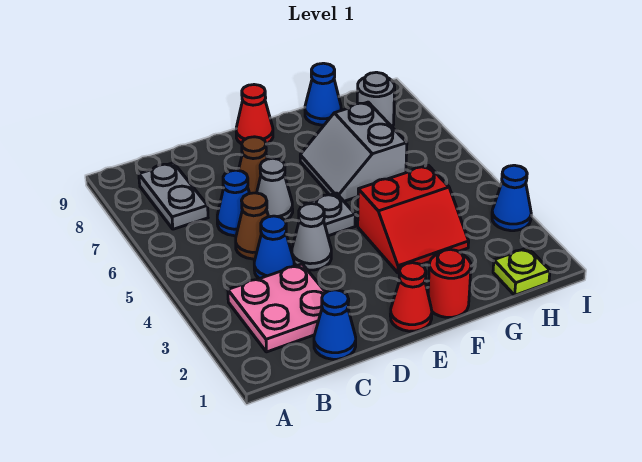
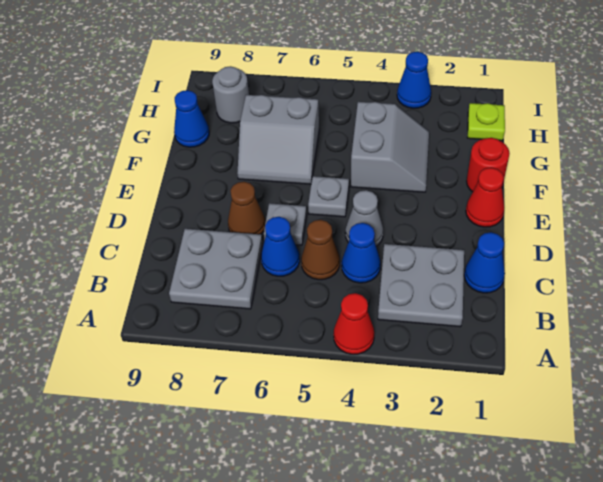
pink plate B2:C3 level 1 -> grey plate B2:C3 level 1
grey plate B7:B8 level 1 -> grey plate B7:C8 level 1
grey cone D6 level 1 -> grey plate D6 level 1
red cone E9 level 1 -> red cone A4 level 1
red slope F3:G4 level 1 top 4 -> grey slope F3:G4 level 1 top 4

